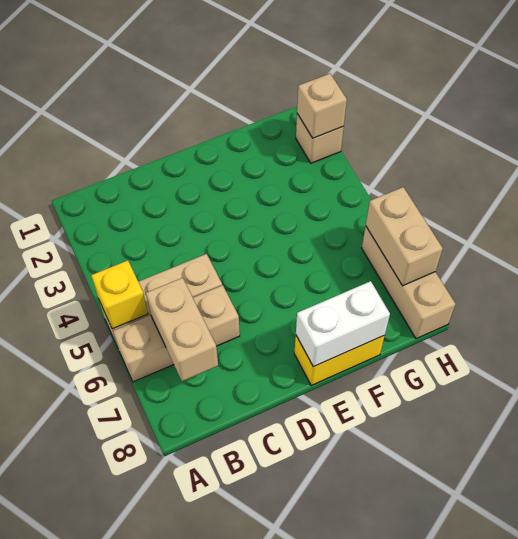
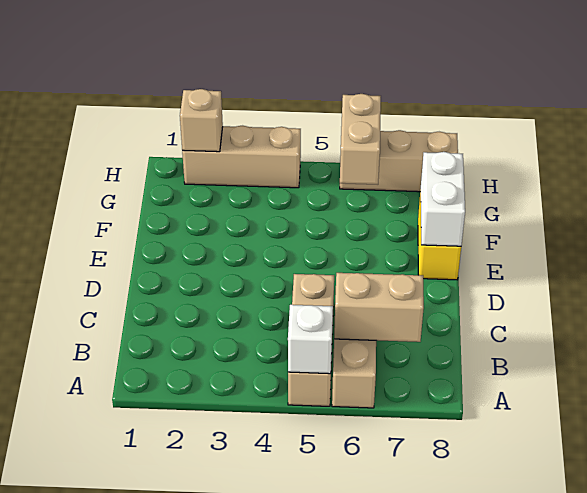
yellow brick A5 level 2 -> white brick A5 level 2
tan brick H2 level 1 -> tan brick H2:H4 level 1
tan brick H6:H7 level 2 -> tan brick G6:H6 level 2

